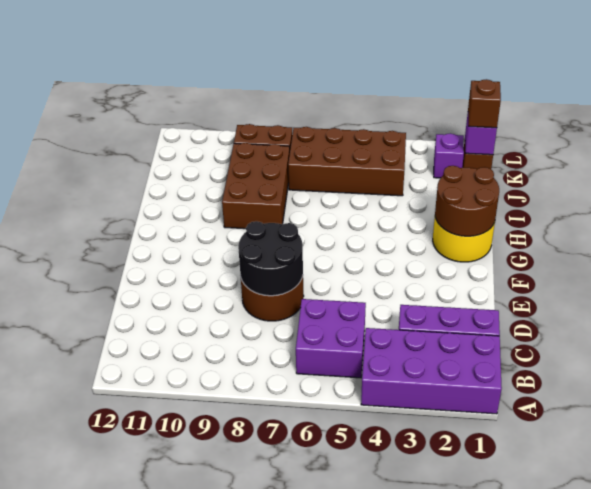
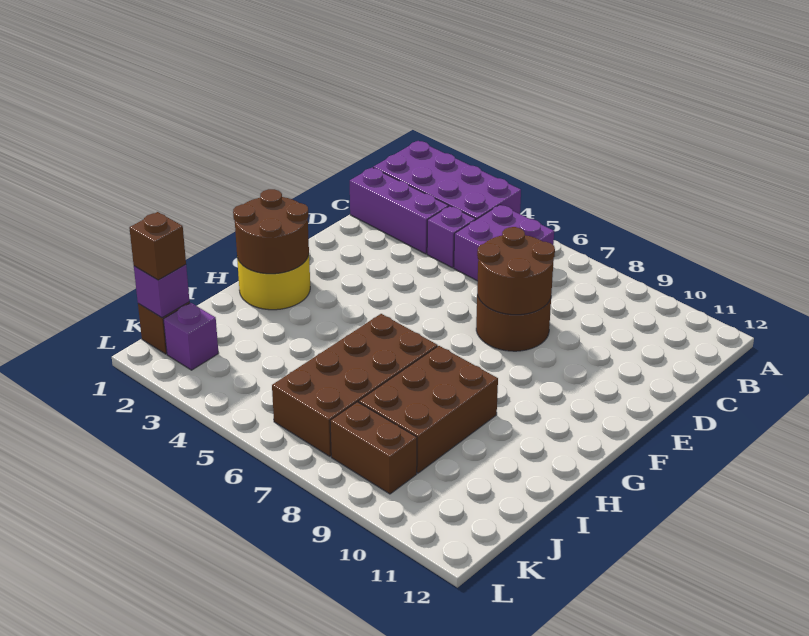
none -> purple brick C4 level 1
black round brick D7:E8 level 2 -> brown round brick D7:E8 level 2
brown brick J4:K7 level 1 -> brown brick H6:K7 level 1

